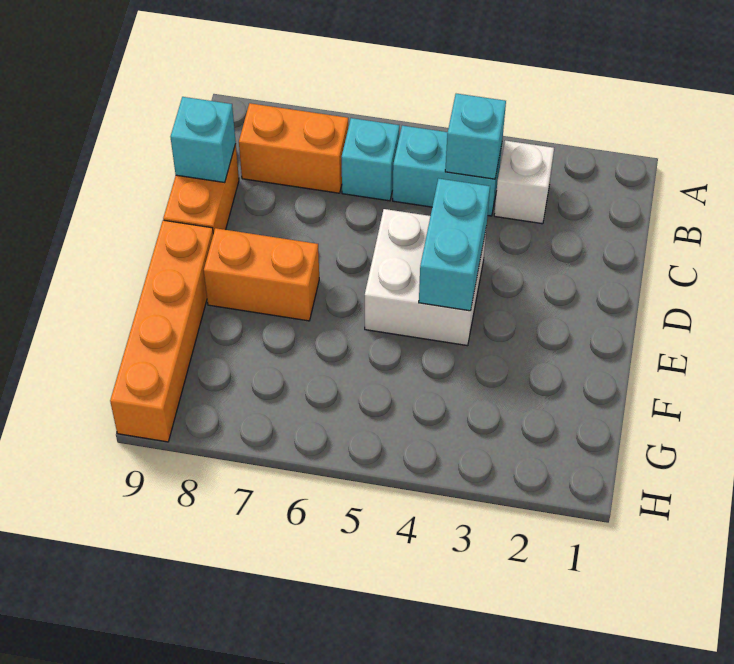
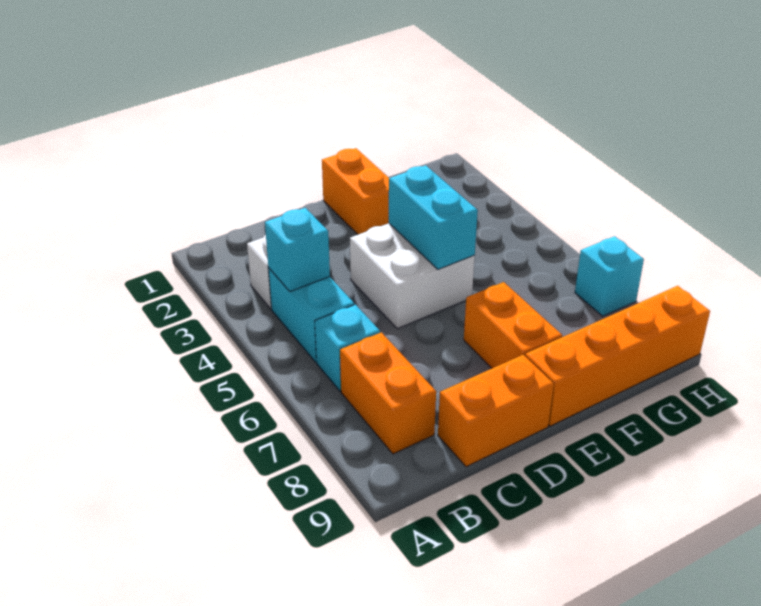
cyan brick C9 level 2 -> cyan brick H7 level 1
cyan brick D4:E4 level 2 -> cyan brick E4:E5 level 2
none -> orange brick E1:E2 level 1

